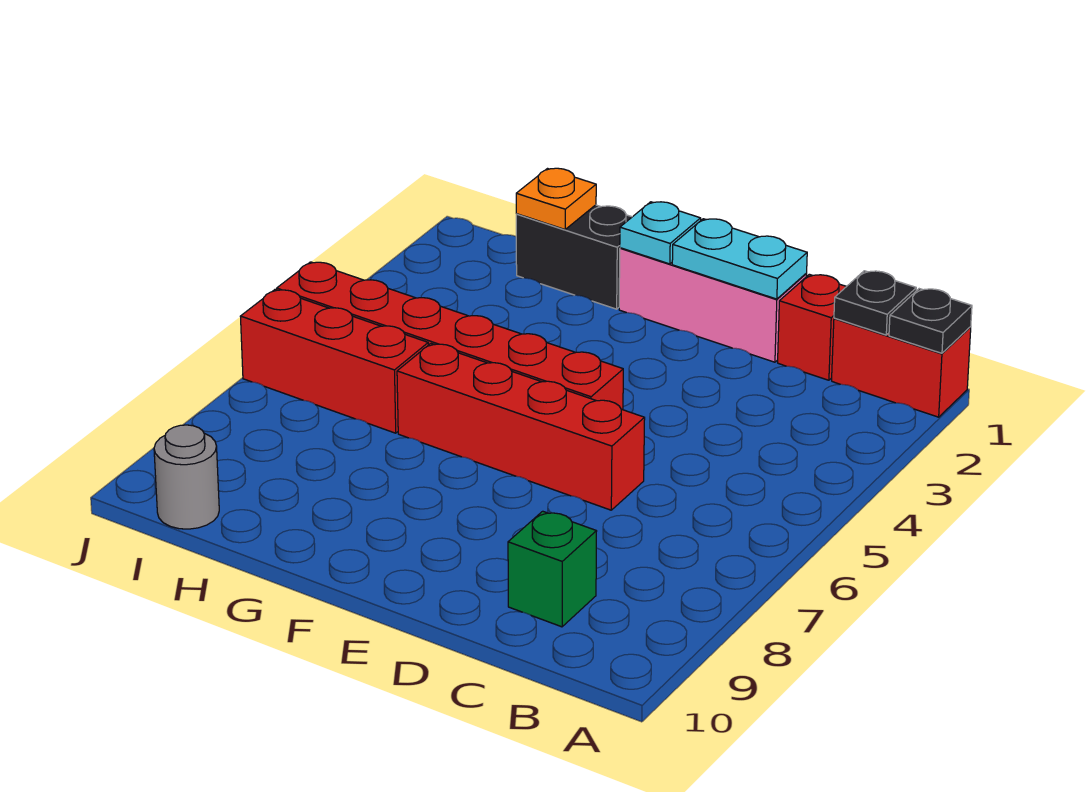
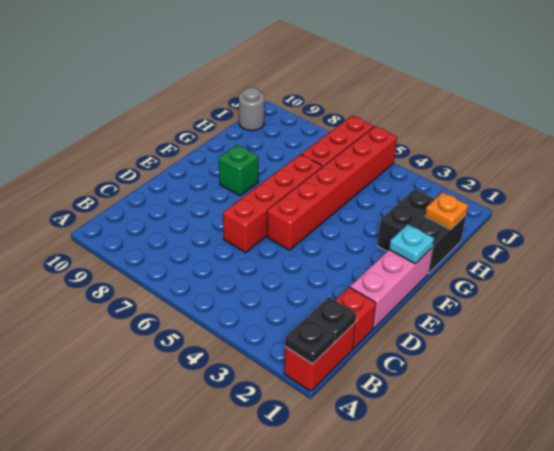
green brick C9 level 1 -> green brick F8 level 1
cyan plate D1:E1 level 2 -> none
black brick G1:H1 level 1 -> black brick G1:H2 level 1

